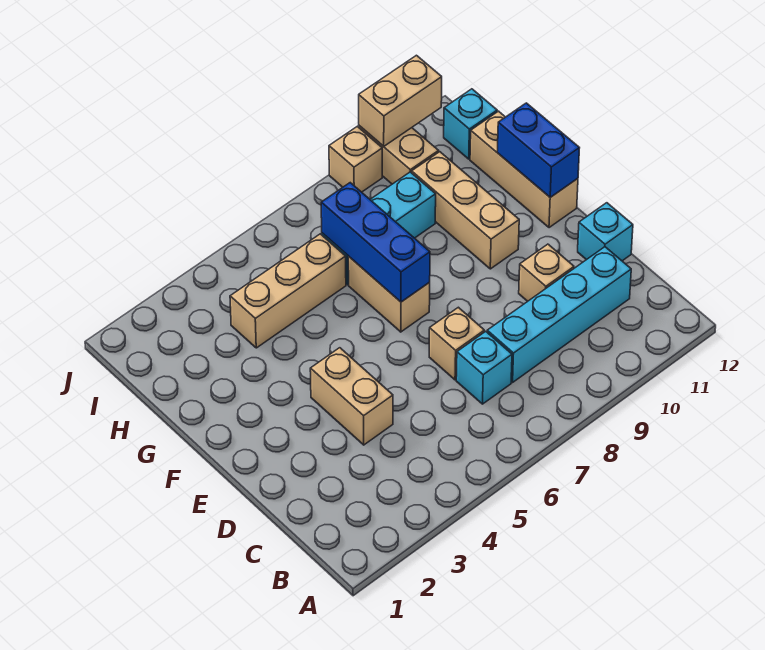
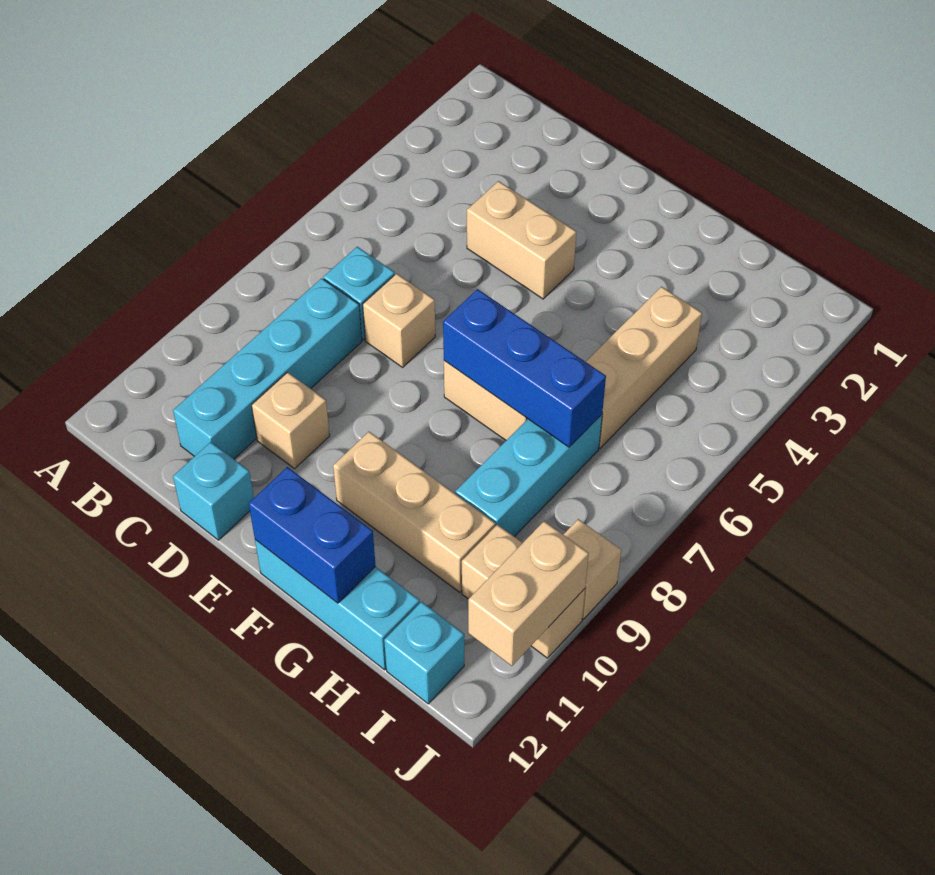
tan brick F12:H12 level 1 -> cyan brick F12:H12 level 1

